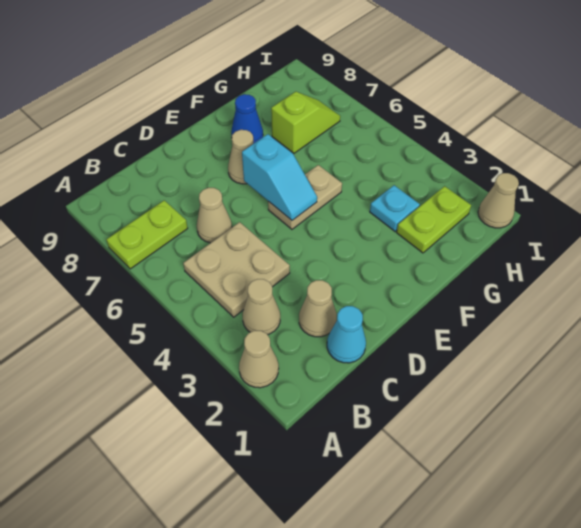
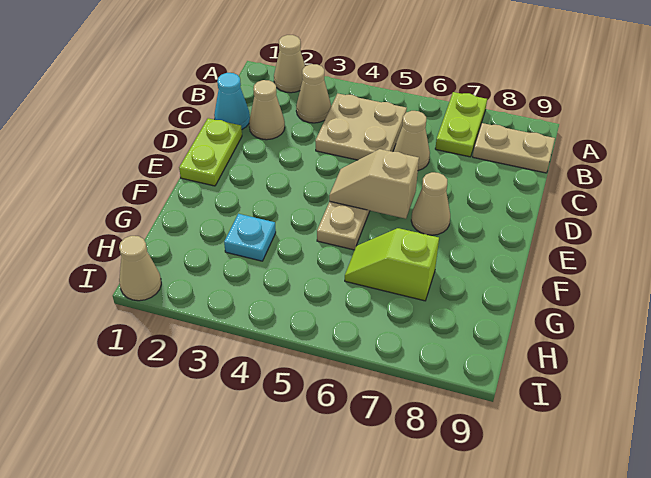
none -> tan plate B8:B9 level 1
cyan slope E5:E6 level 2 top 6 -> tan slope E5:E6 level 2 top 6
blue cone F8 level 1 -> none
lime plate G2:H2 level 1 -> lime plate D1:E1 level 1
lime slope G7:H7 level 1 top G -> lime slope G6:G7 level 1 top 7

